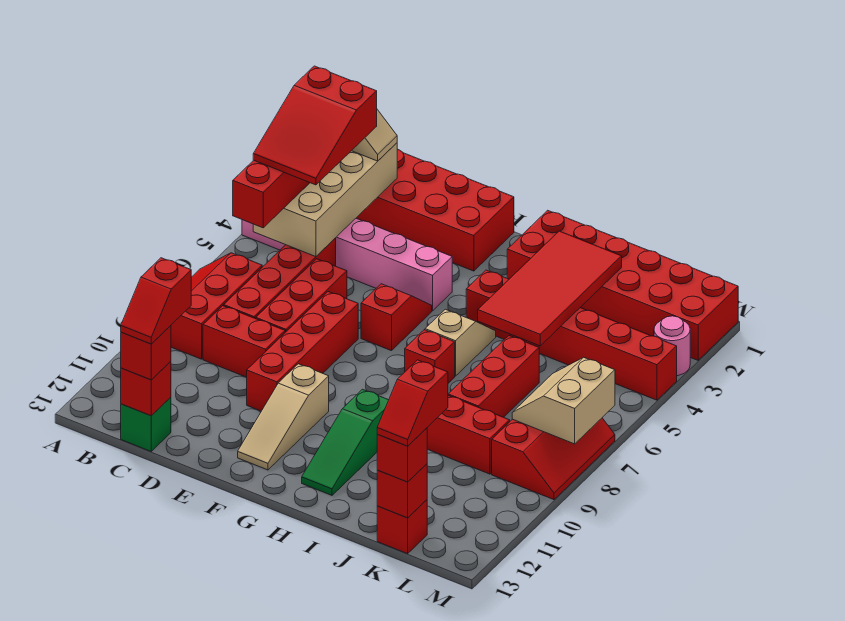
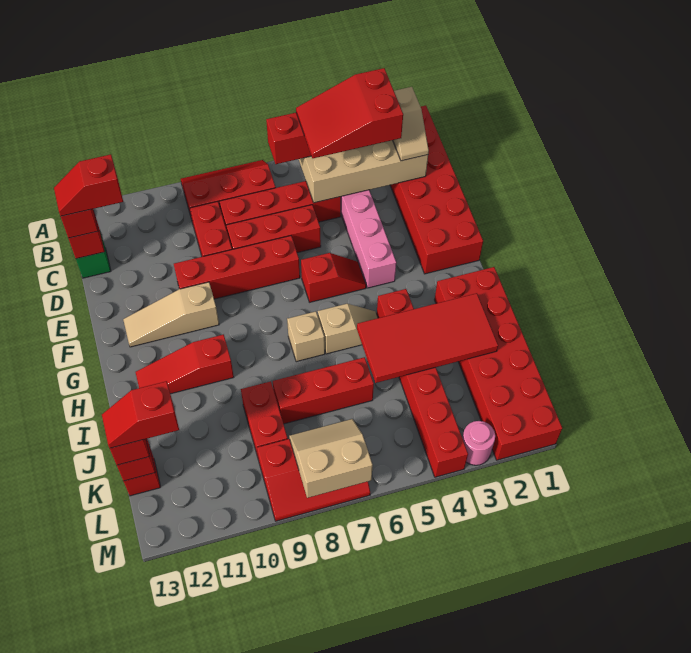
red brick H7 level 1 -> tan brick H7 level 1
green slope H10:H12 level 1 top 10 -> red slope H10:H12 level 1 top 10

